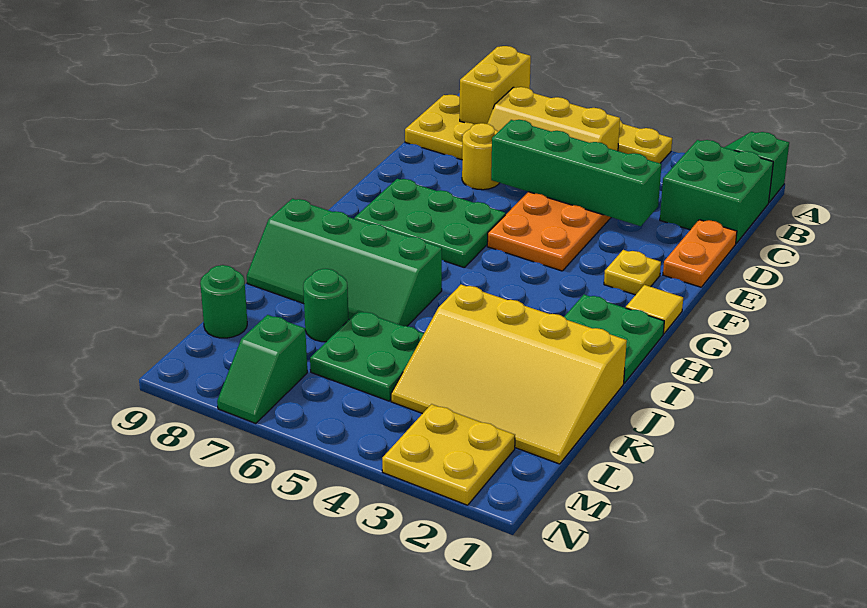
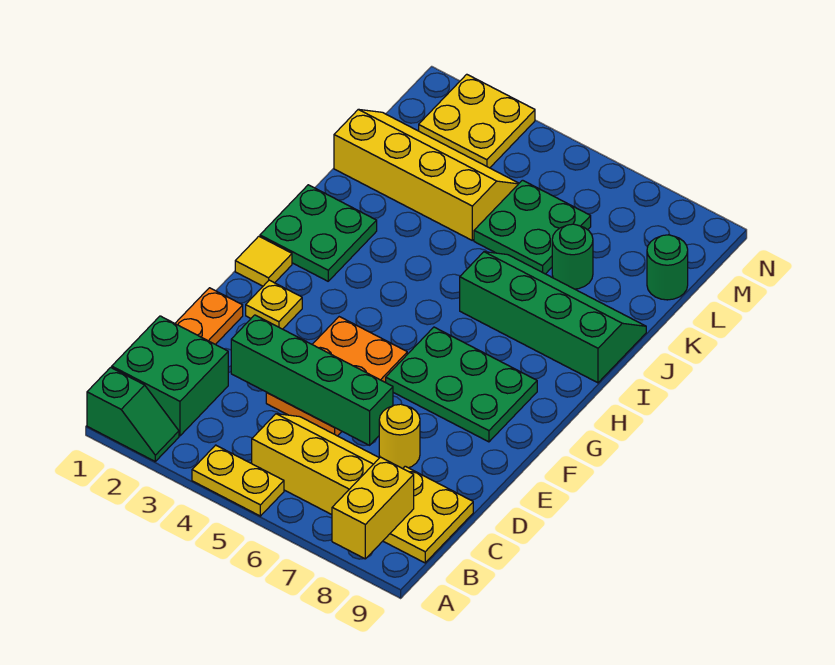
yellow slope J1:L4 level 1 top J -> yellow slope K1:L4 level 1 top K
green slope M7:N7 level 1 top M -> none

